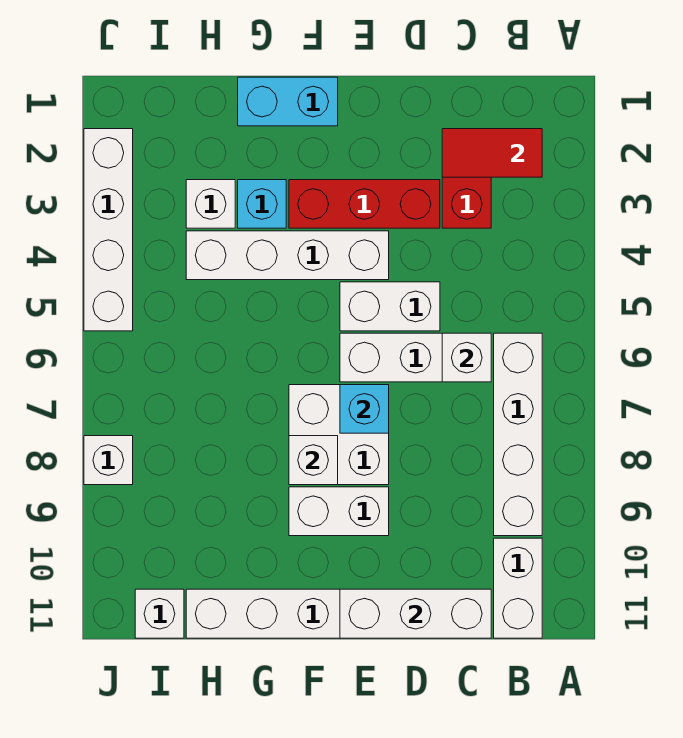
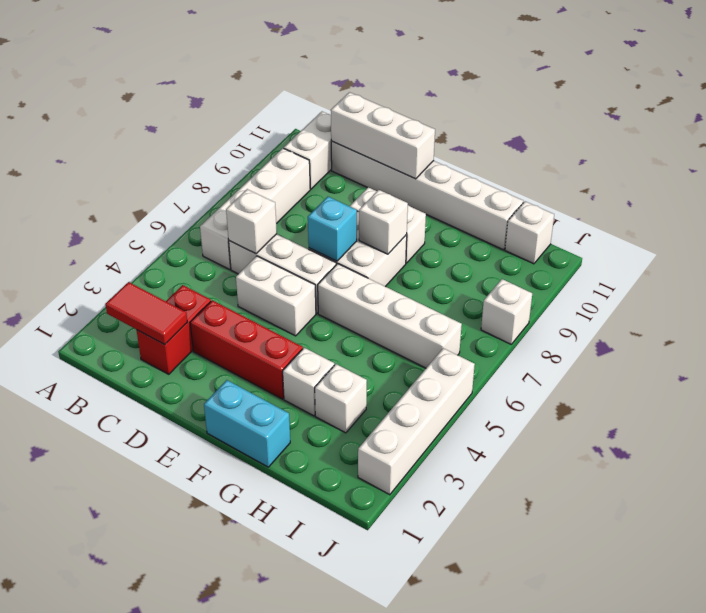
white brick E4:H4 level 1 -> white brick F6:I6 level 1
cyan brick G3 level 1 -> white brick G3 level 1

